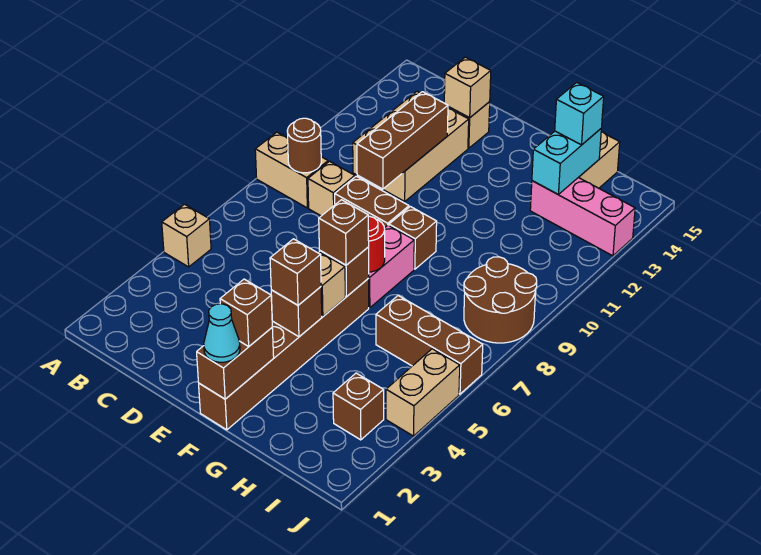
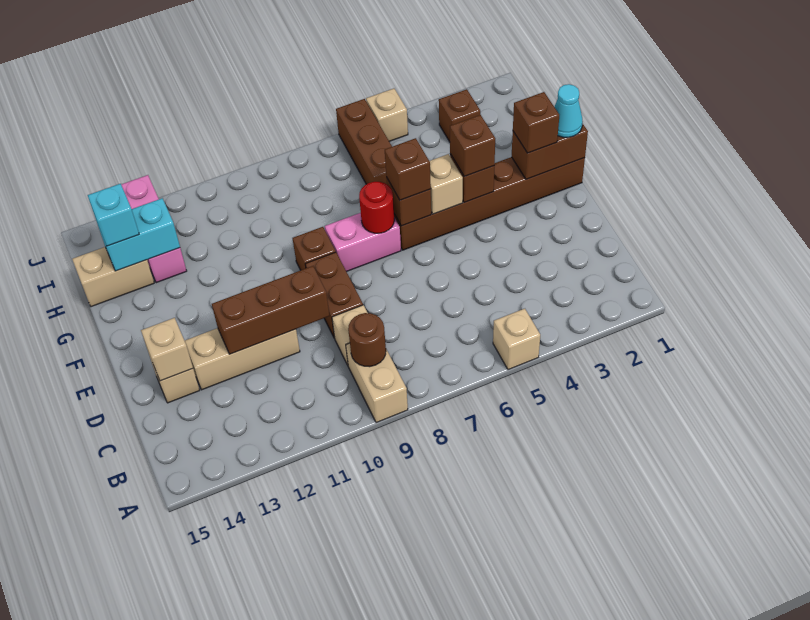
tan brick C11:D13 level 1 -> tan brick D11:D13 level 1
brown round brick I8:J9 level 1 -> none
tan brick J4:J5 level 1 -> tan brick J5 level 1

